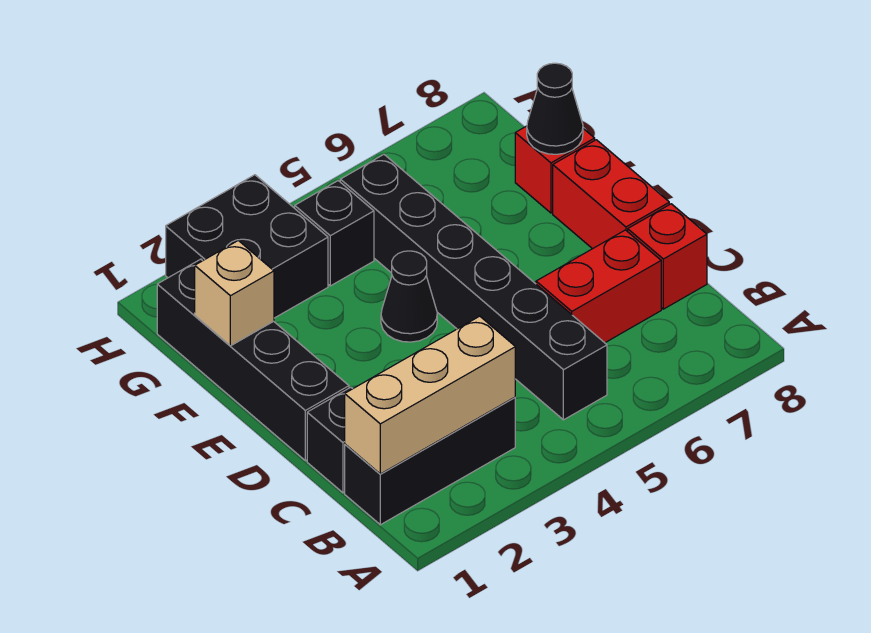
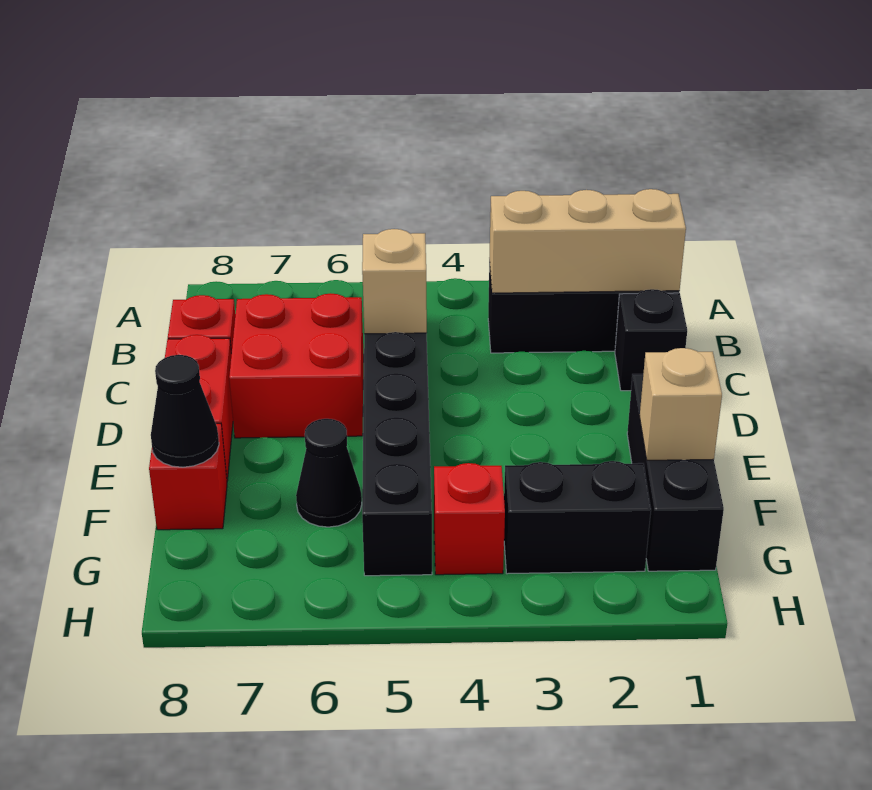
none -> tan brick C5 level 2
red brick C6:C7 level 1 -> red brick C6:D7 level 1
black brick D1:G1 level 1 -> black brick E1:G1 level 1
black cone E4 level 1 -> black cone F6 level 1
black brick G2:H3 level 1 -> black brick G2:G3 level 1
black brick G4 level 1 -> red brick G4 level 1

